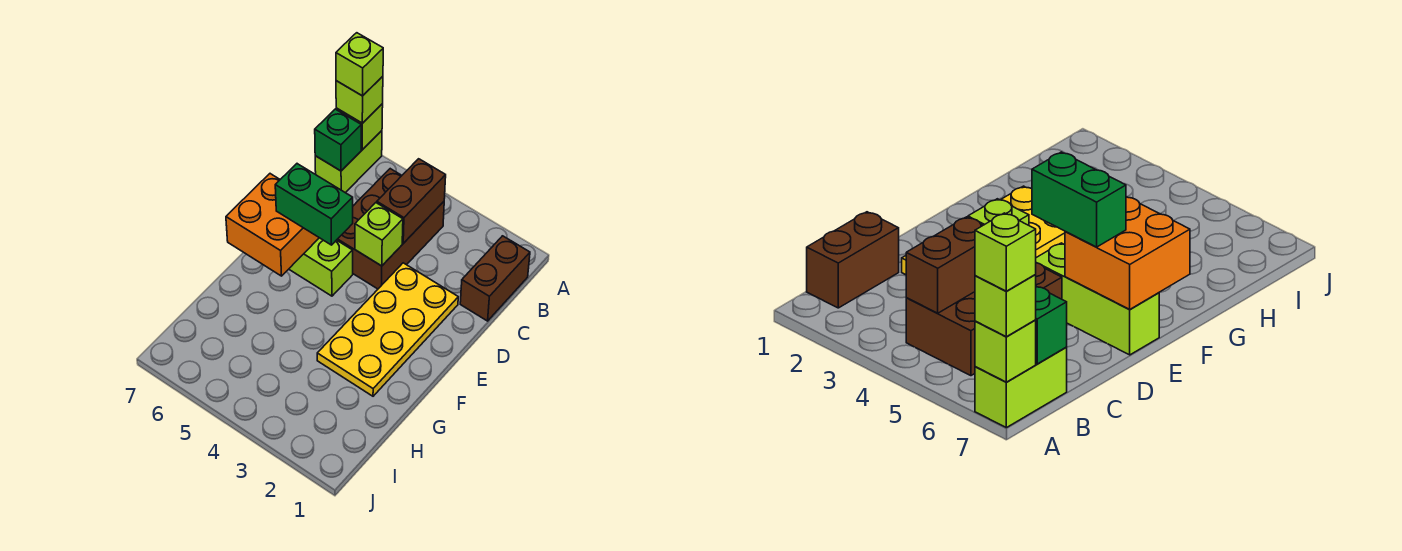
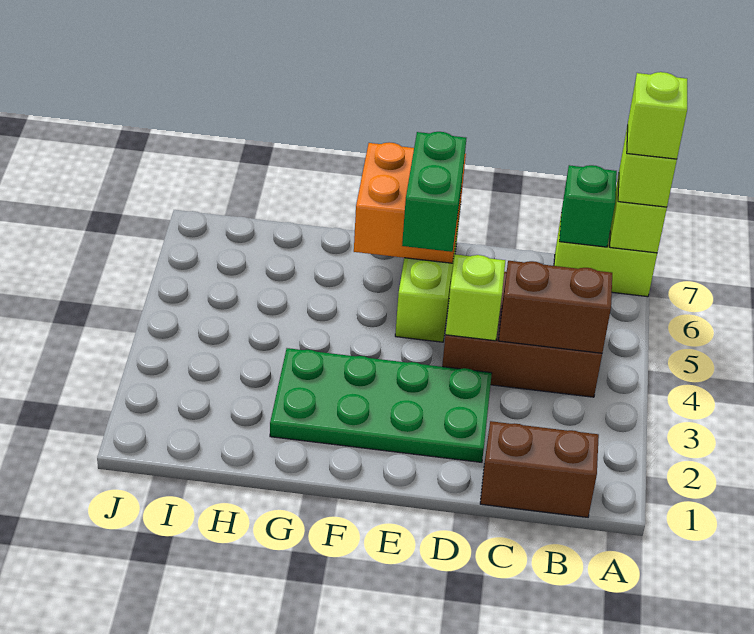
yellow plate D2:G3 level 1 -> green plate D2:G3 level 1

